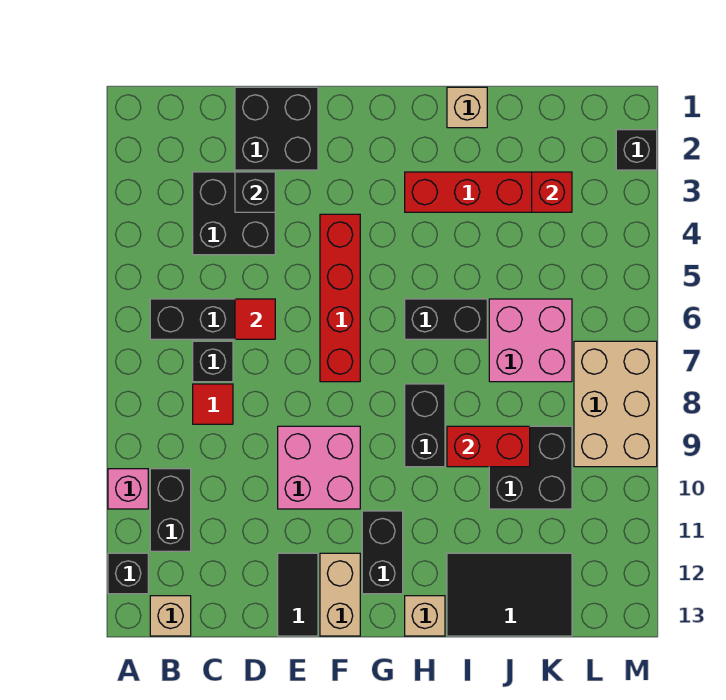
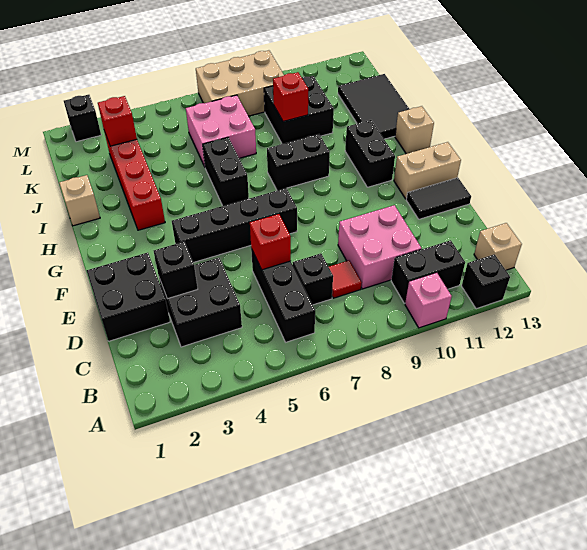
red tile D6 level 2 -> red brick D6 level 2
pink brick E9:F10 level 1 -> pink brick C9:D10 level 1
red brick F4:F7 level 1 -> black brick F4:F7 level 1
black brick G11:G12 level 1 -> black brick G11:H11 level 1
red brick I9:J9 level 2 -> red brick J9 level 2

